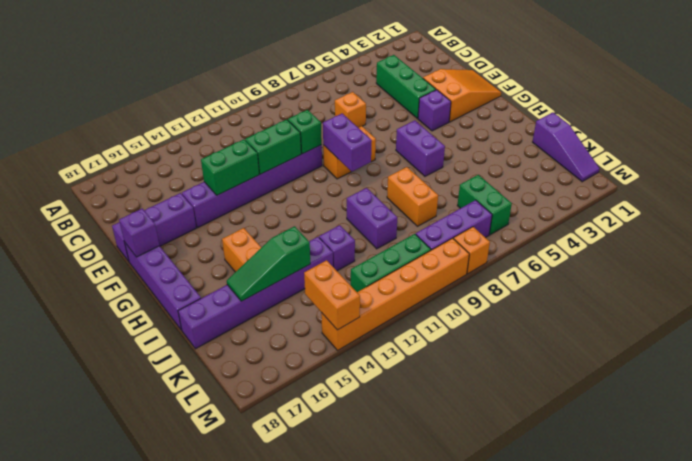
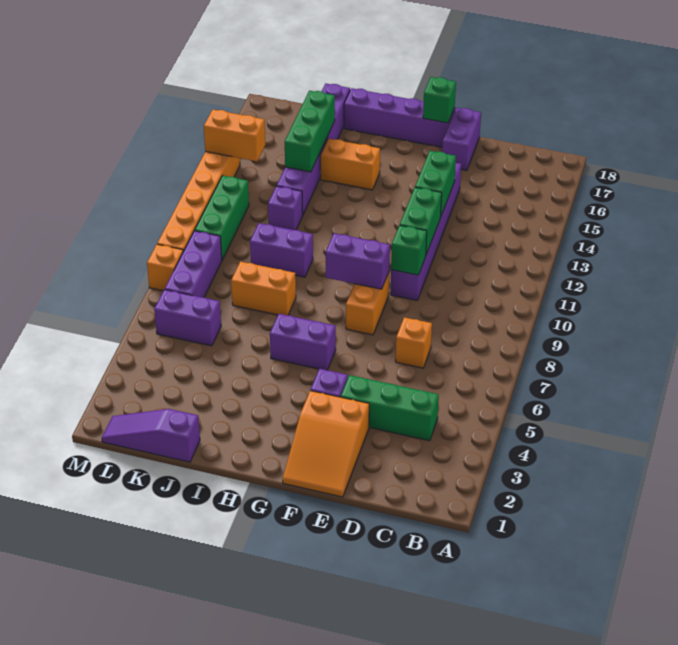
purple brick E16:E18 level 1 -> purple brick E17:E18 level 1
purple brick F18 level 2 -> green brick F18 level 2
green slope J14:J16 level 2 top 14 -> green brick J14:J16 level 2
green brick K6:L6 level 1 -> purple brick K6:L6 level 1

